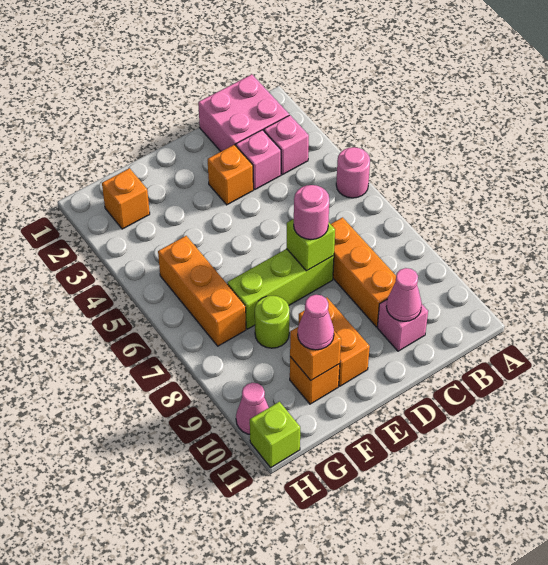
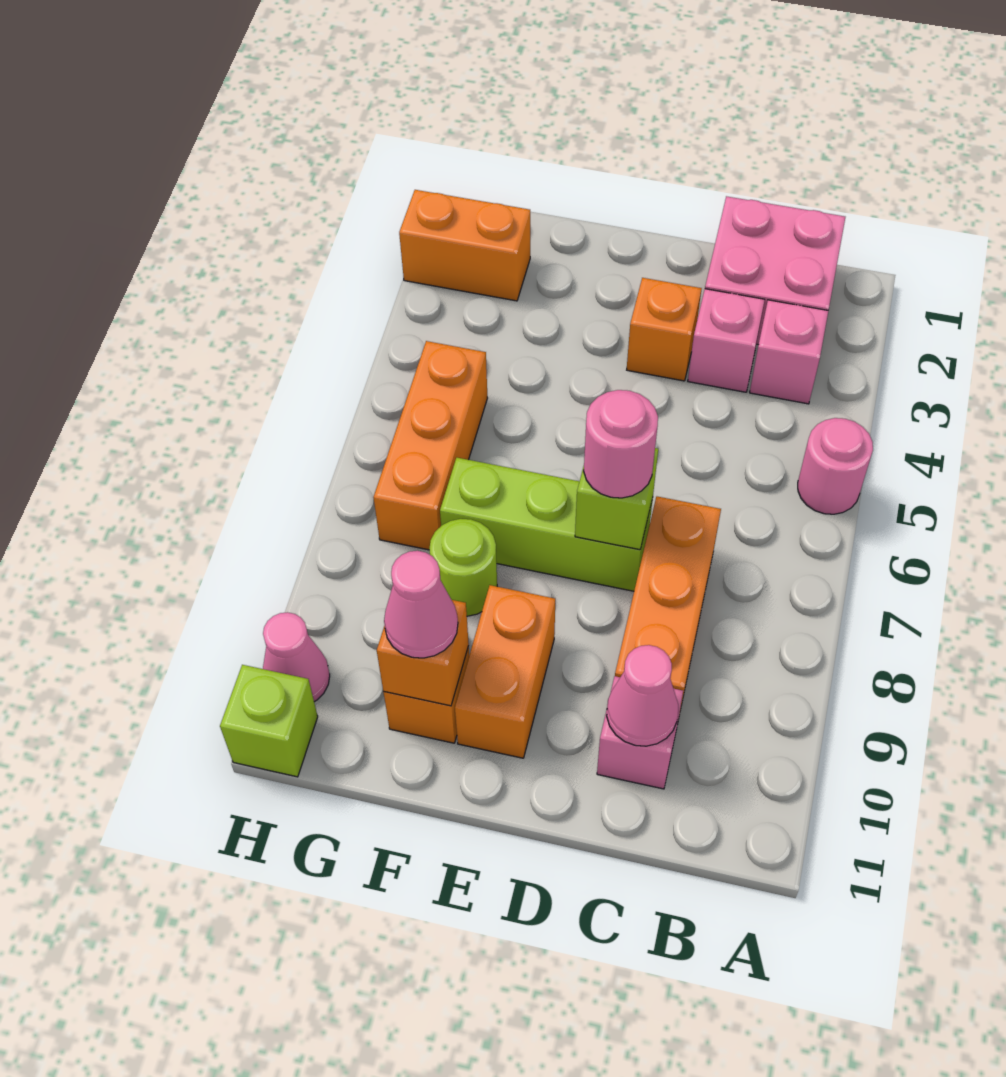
orange brick G2 level 1 -> orange brick G2:H2 level 1

